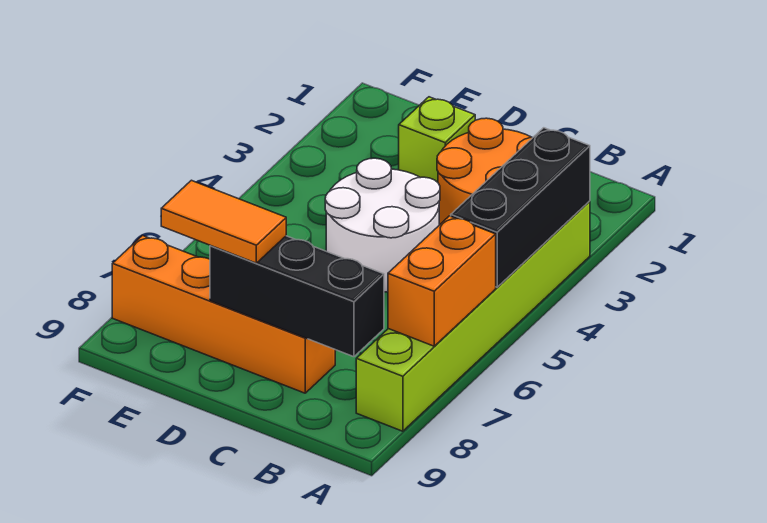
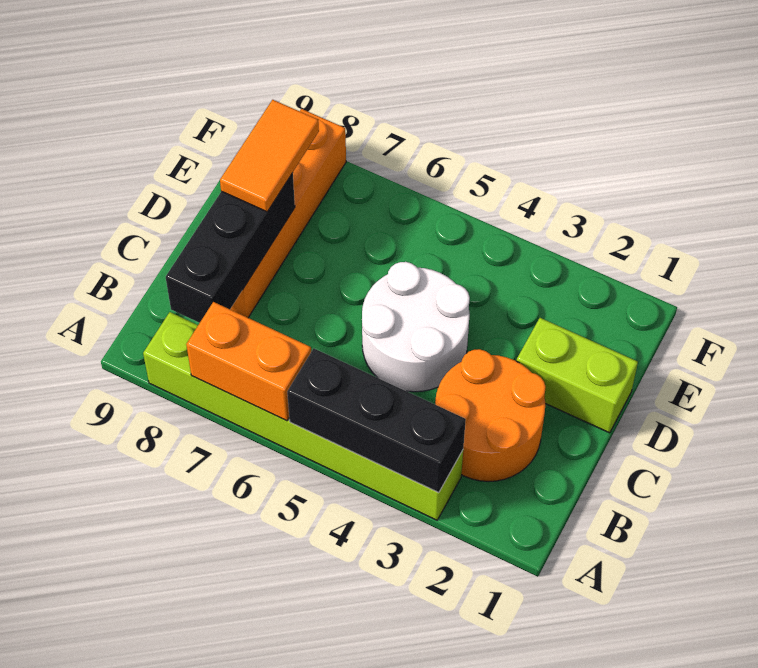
lime brick D2 level 1 -> lime brick D1:D2 level 1

